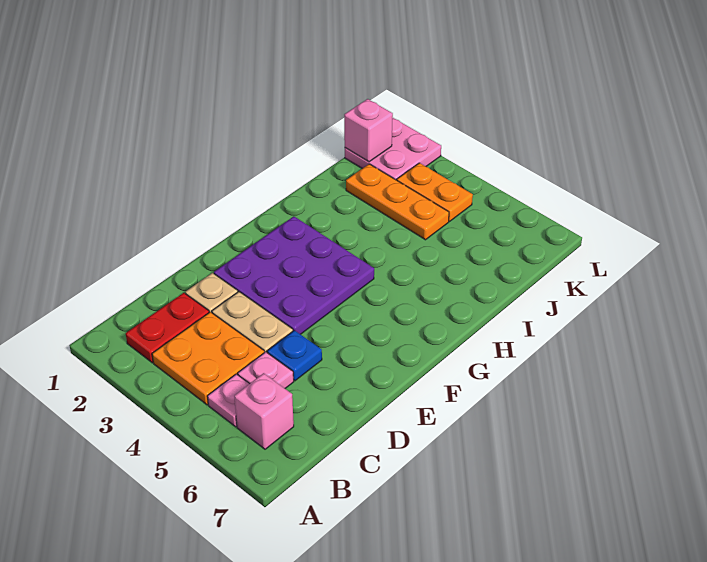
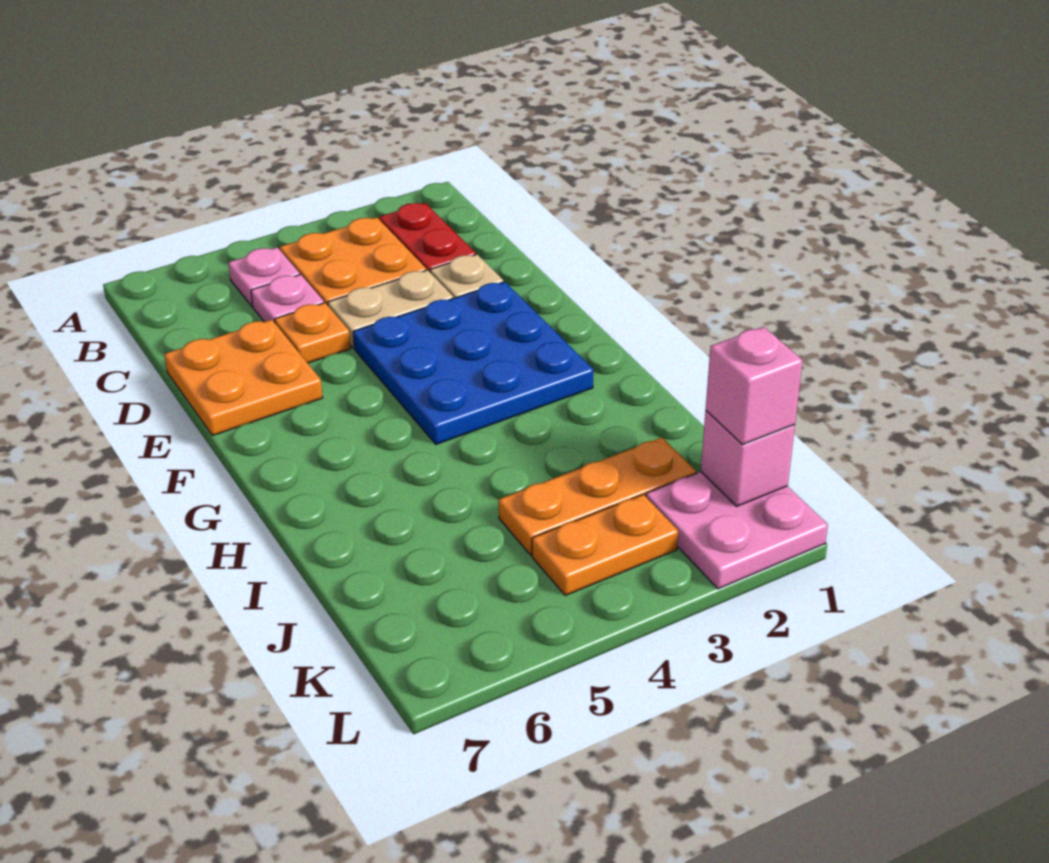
pink brick B6 level 1 -> pink brick K1 level 3
blue plate D5 level 1 -> orange plate D5 level 1
none -> orange plate D6:E7 level 1
purple plate E2:G4 level 1 -> blue plate E2:G4 level 1

